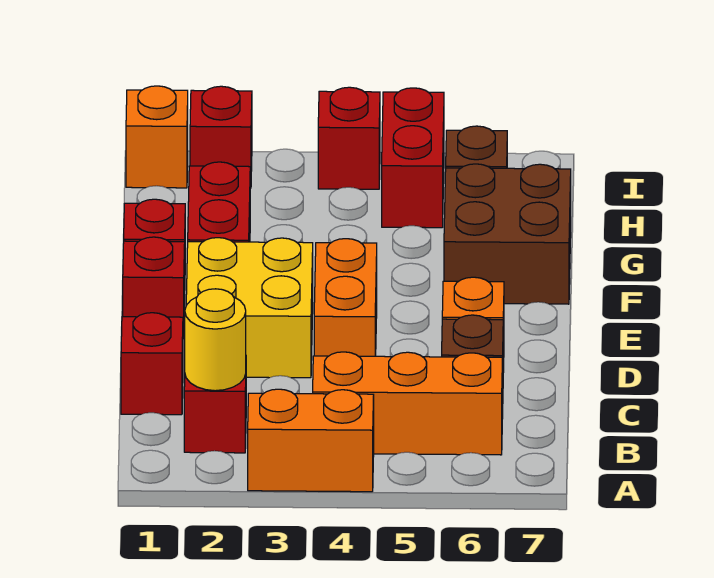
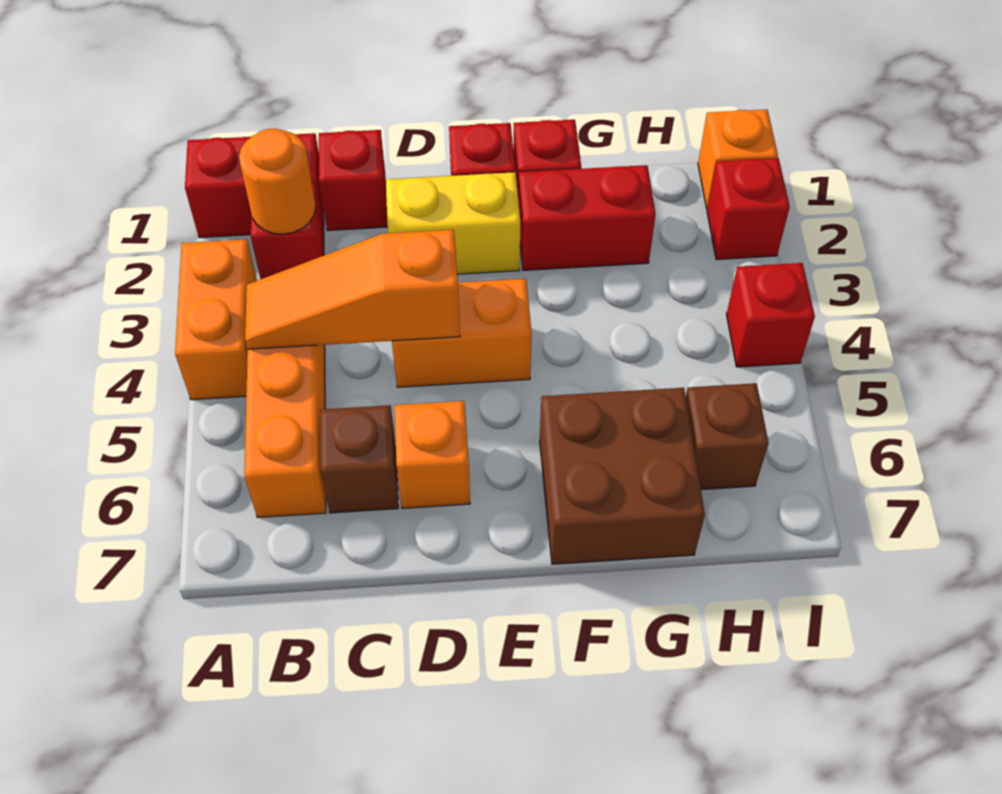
yellow round brick B2 level 2 -> orange round brick B2 level 2
none -> orange slope B4:D4 level 2 top D
yellow brick D2:E3 level 1 -> yellow brick D2:E2 level 1
red brick H5:I5 level 1 -> red brick A1:B1 level 1

